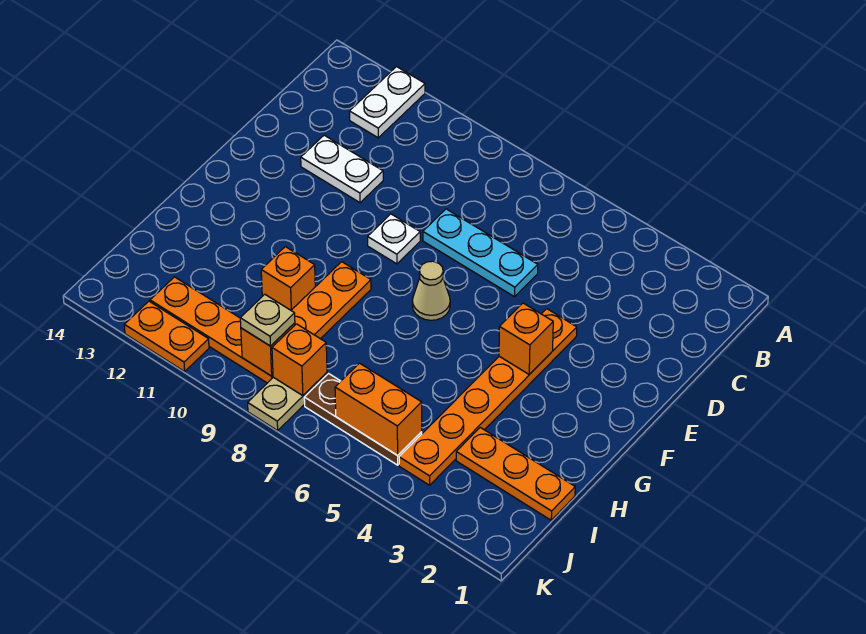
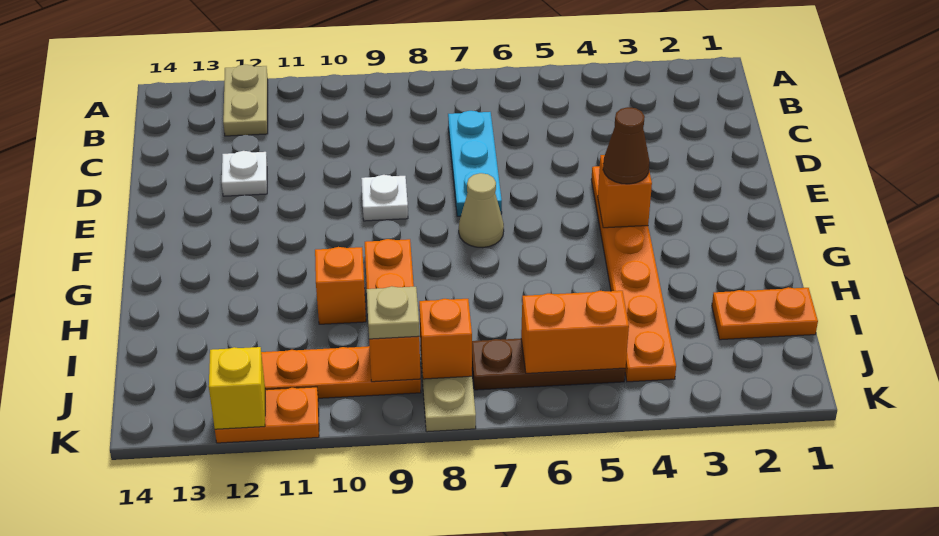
white plate A12:B12 level 1 -> tan plate A12:B12 level 1
cyan plate D6:D8 level 1 -> cyan plate C7:E7 level 1
white plate D11:D12 level 1 -> white plate D12 level 1
none -> brown cone F4 level 3
orange plate I1:I3 level 1 -> orange plate I1:I2 level 1
none -> yellow brick K12 level 2

